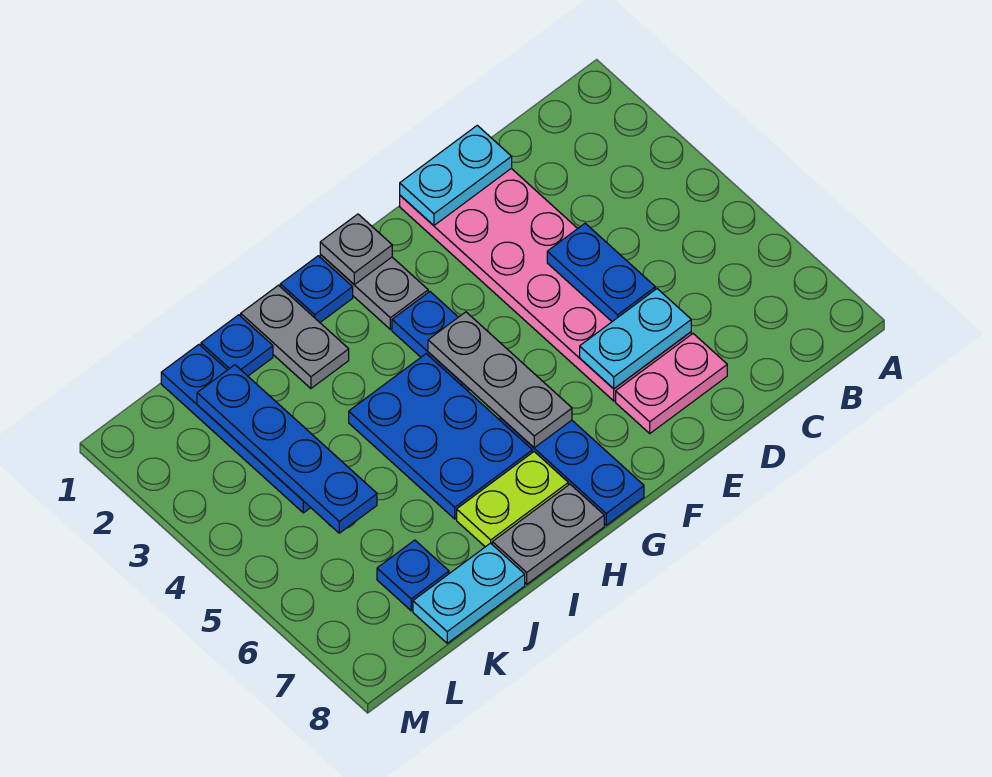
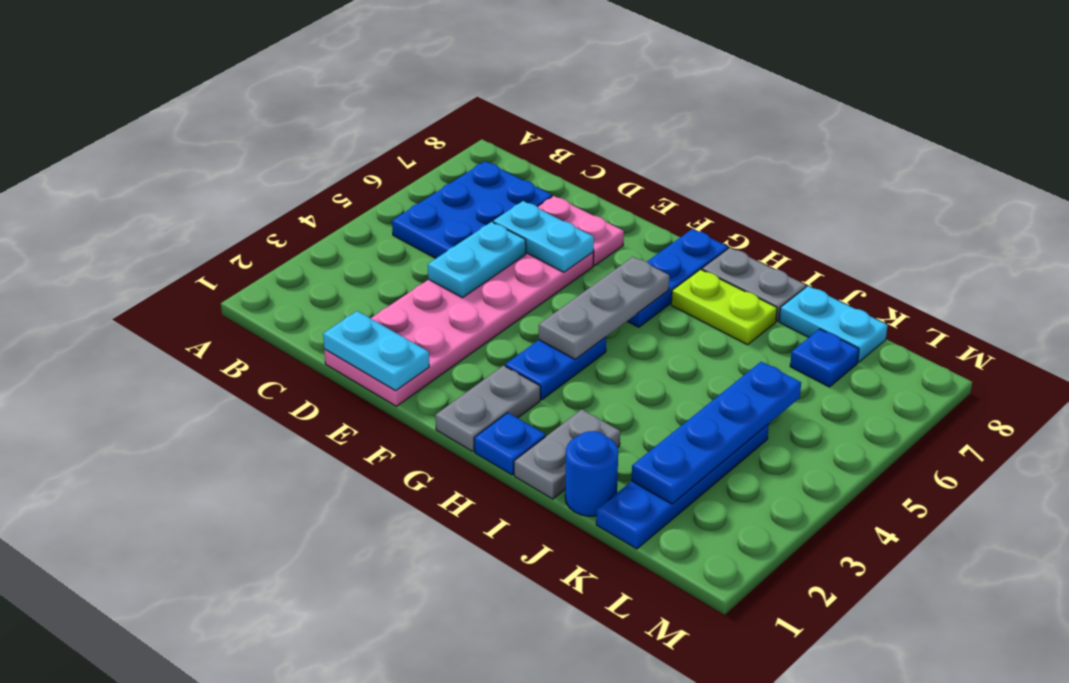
blue plate D4:D5 level 2 -> cyan plate D4:D5 level 2
grey plate G1 level 2 -> none
blue plate H4:I6 level 1 -> blue plate B5:C7 level 1
blue plate J1 level 1 -> blue round brick J1 level 1

